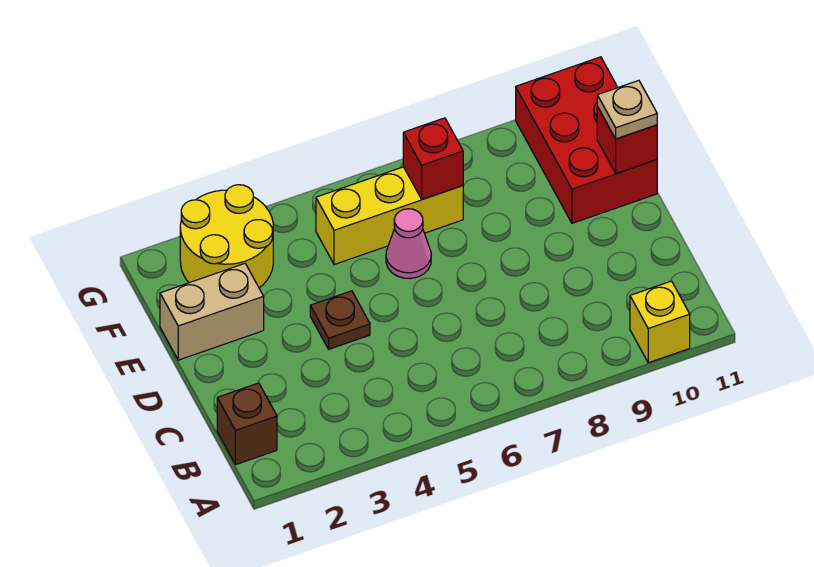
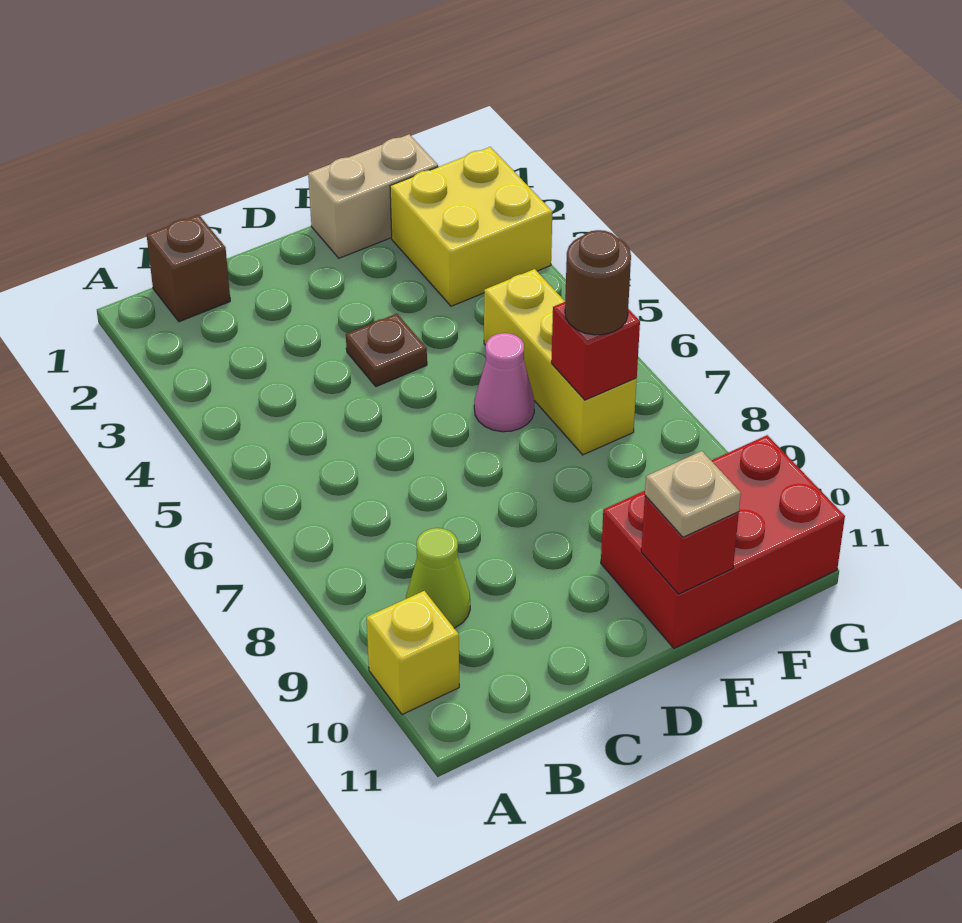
none -> lime cone B9 level 1
tan brick E1:E2 level 1 -> tan brick E1:F1 level 1
yellow round brick F2:G3 level 1 -> yellow brick F2:G3 level 1
none -> brown round brick F7 level 3

